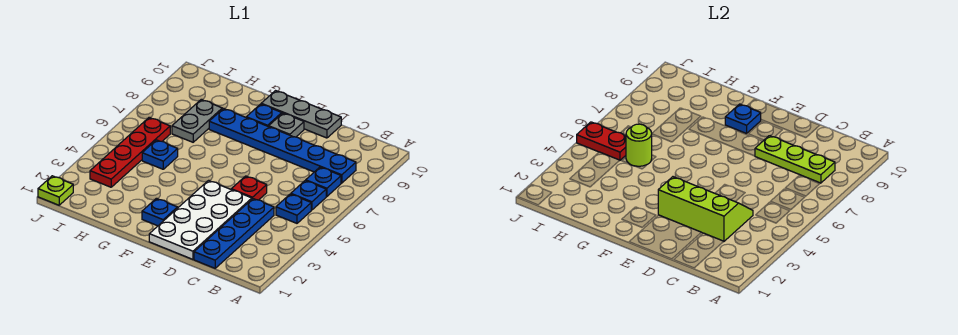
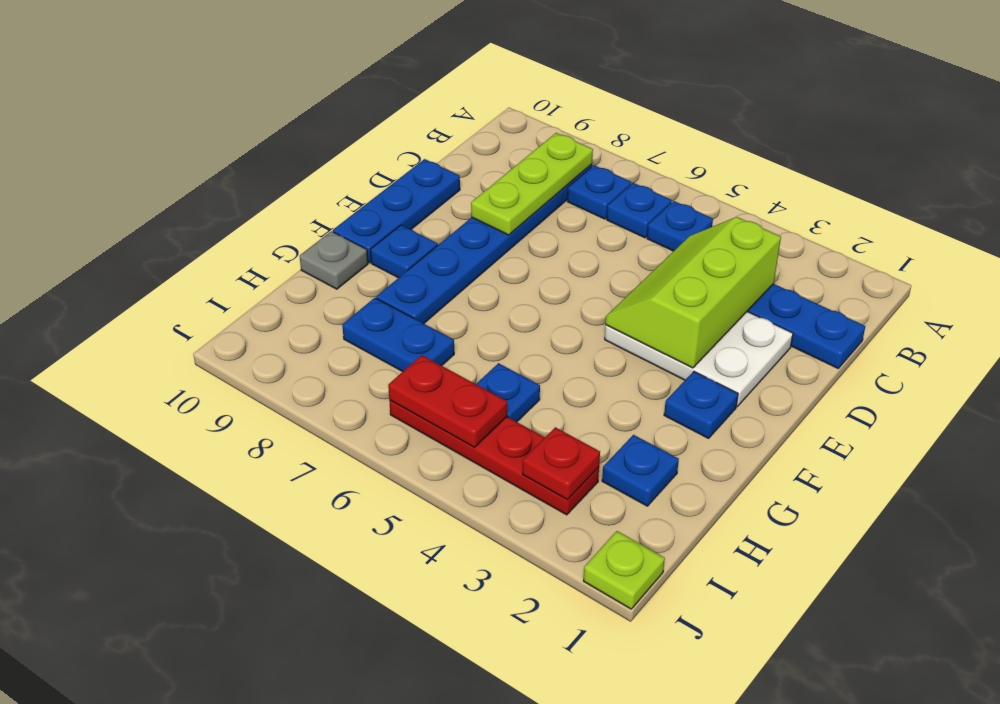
white plate D1:E4 level 1 -> white plate D2:E4 level 1
red plate D5 level 1 -> red plate I3 level 2
grey plate D10:F10 level 1 -> blue plate D10:F10 level 1
grey plate E9 level 1 -> grey plate G10 level 1
blue plate F9 level 2 -> blue plate H2 level 1
lime round brick H5 level 2 -> none
grey plate H7:H8 level 1 -> blue plate H7:H8 level 1
red plate I5:J5 level 2 -> red plate I5:I6 level 2

